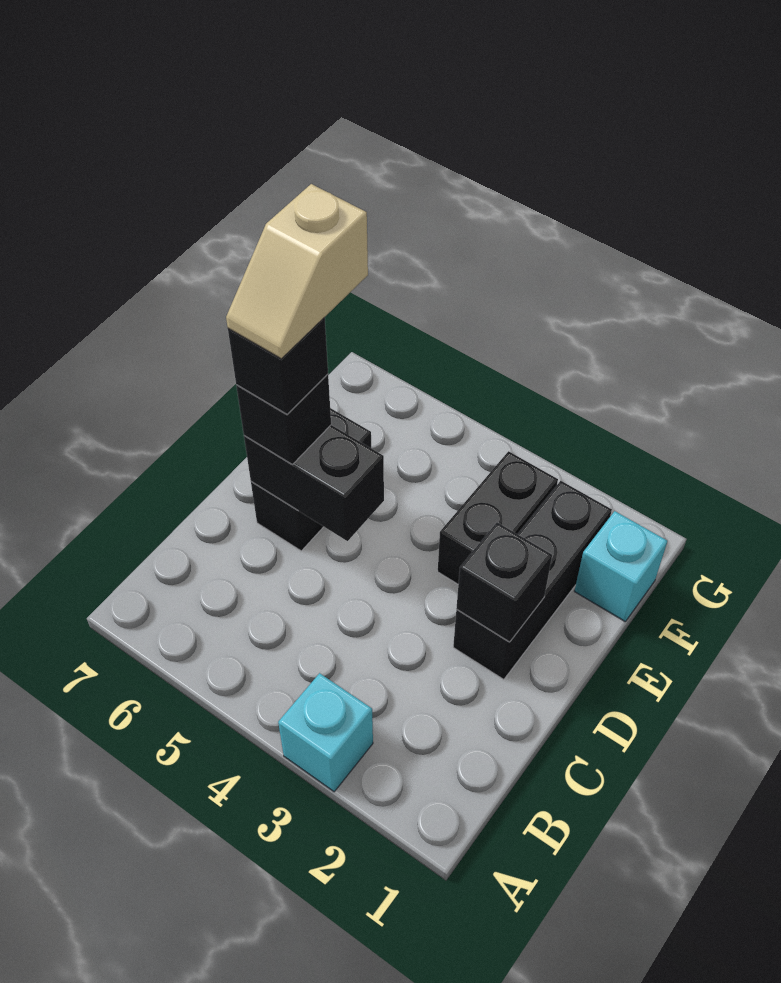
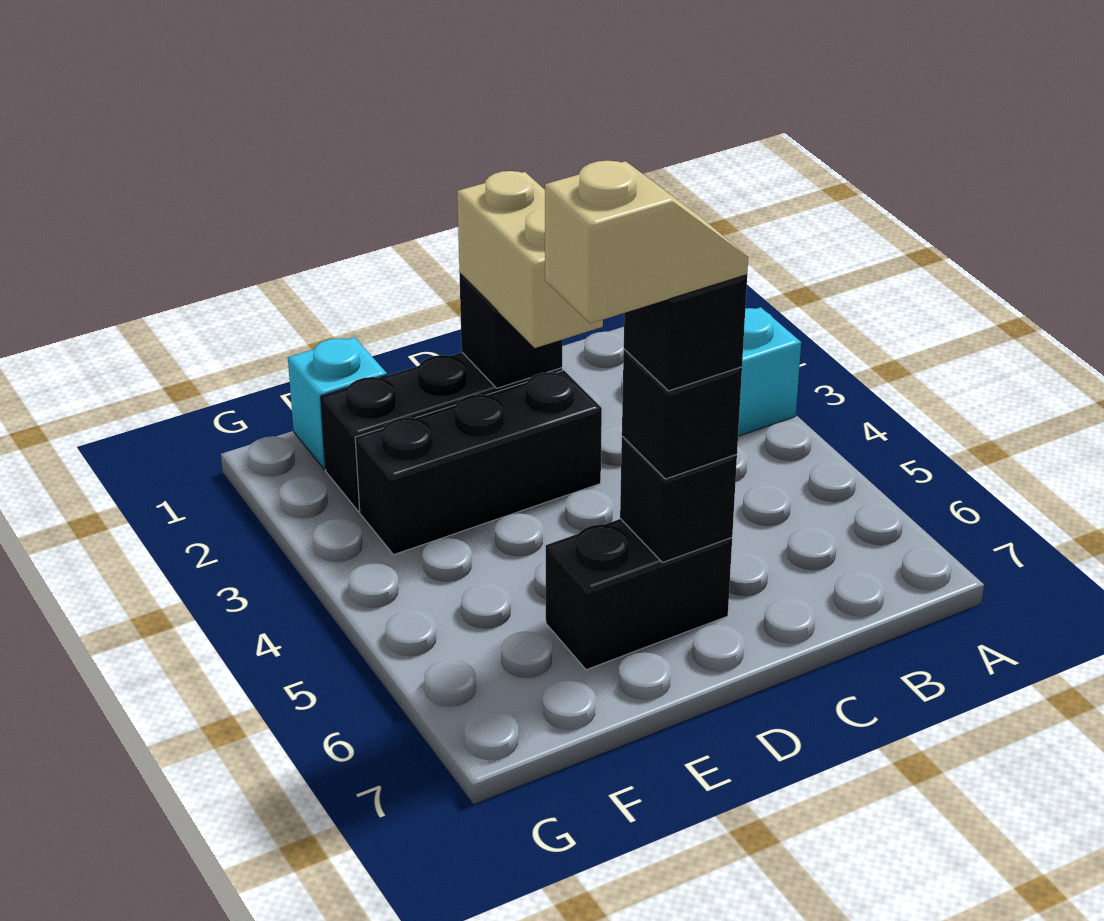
none -> tan brick D2:D3 level 3
black brick D5:D6 level 2 -> black brick D6 level 2
black brick E3:F3 level 1 -> black brick D3:F3 level 1

